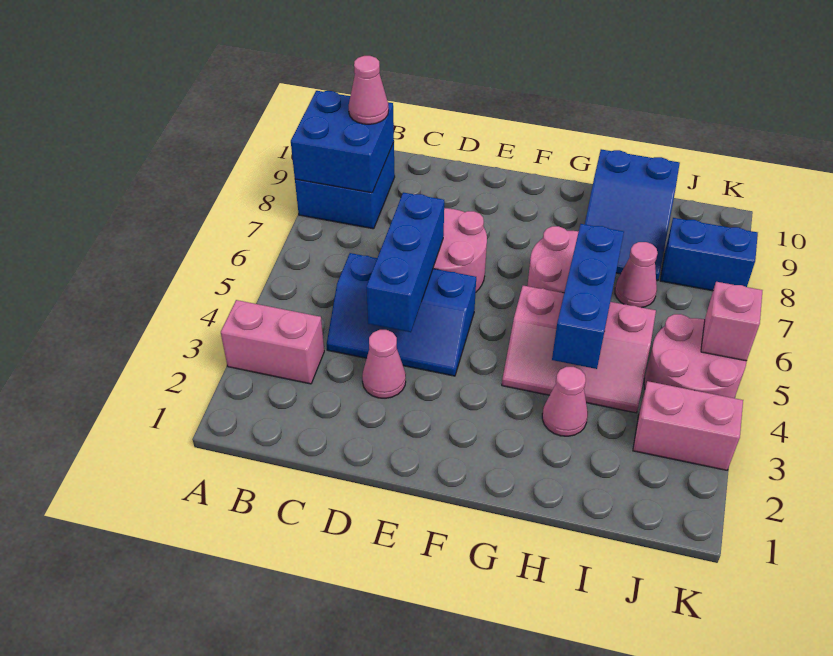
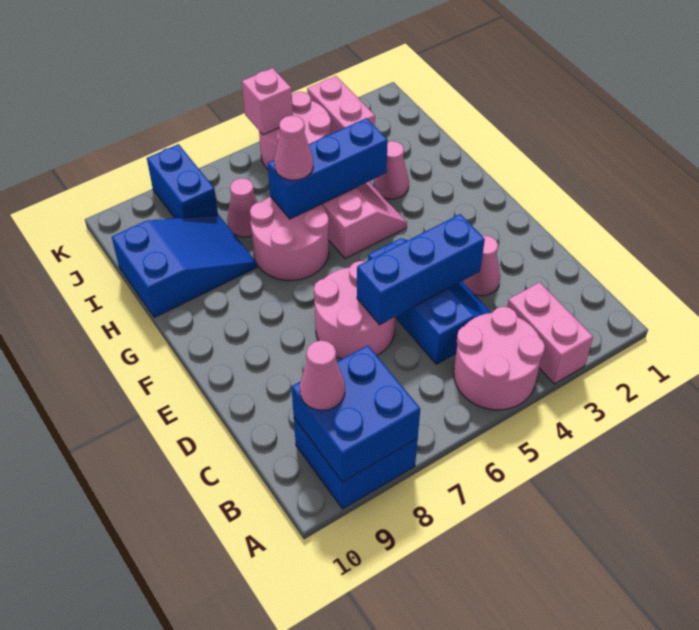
none -> pink round brick A4:B5 level 1
none -> pink cone H6 level 3

